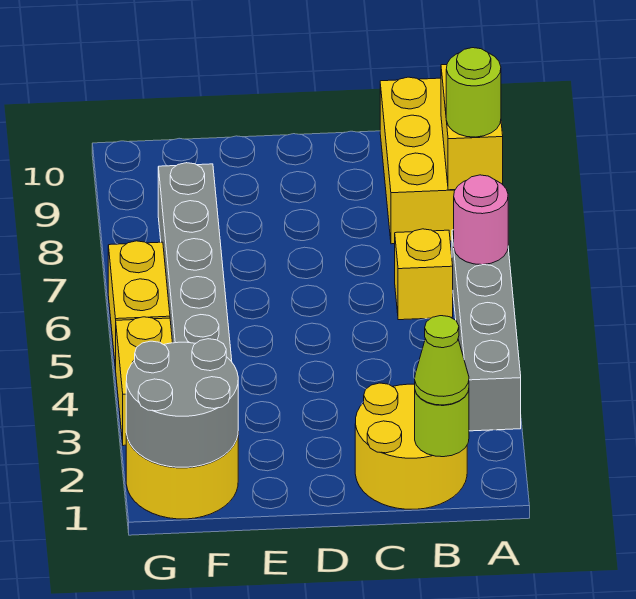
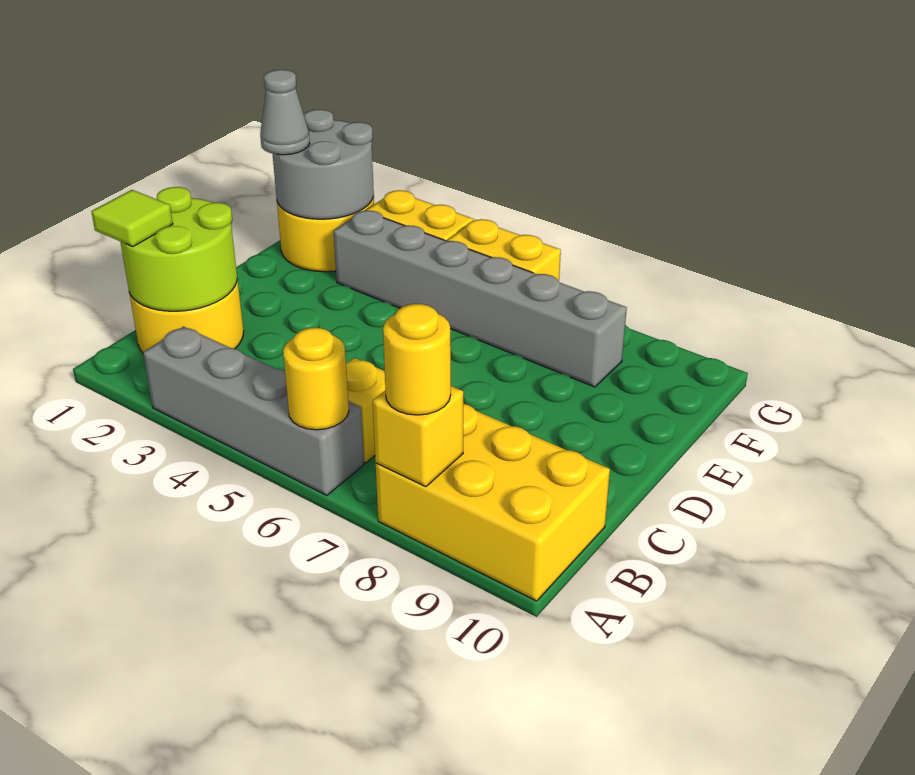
pink round brick A6 level 2 -> yellow round brick A6 level 2
yellow brick A8:A9 level 2 -> yellow brick A8 level 2
lime round brick A8 level 3 -> yellow round brick A8 level 3
lime round brick B1 level 2 -> lime round brick B1:C2 level 2
lime cone B1 level 3 -> lime tile B1 level 3
none -> grey cone F1 level 3

